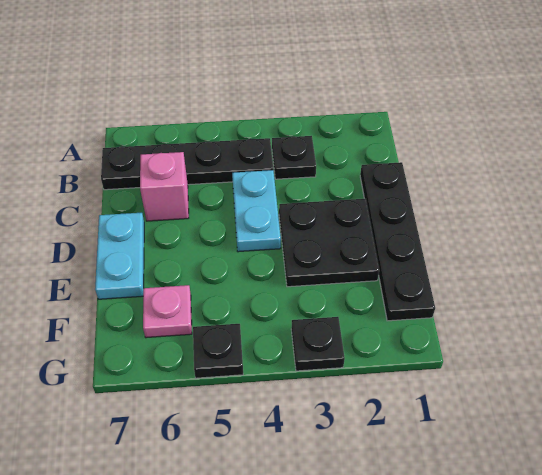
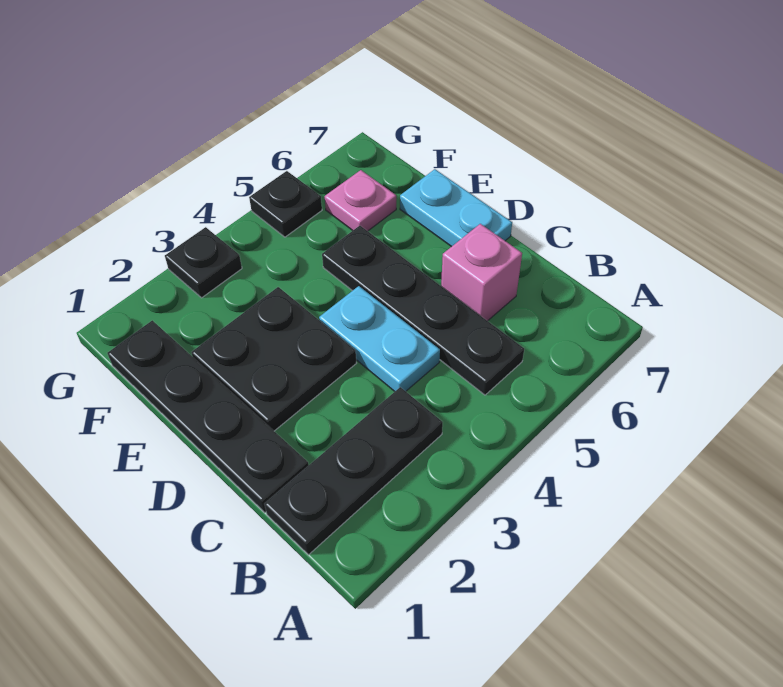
black plate B3 level 1 -> black plate B1:B3 level 1
black plate B4:B7 level 1 -> black plate B5:E5 level 1

